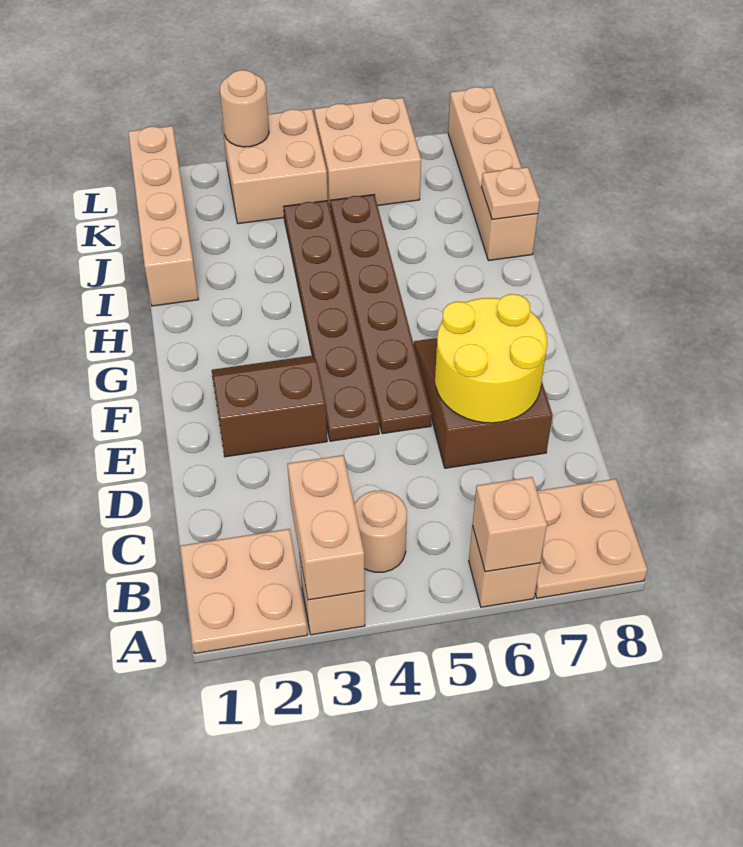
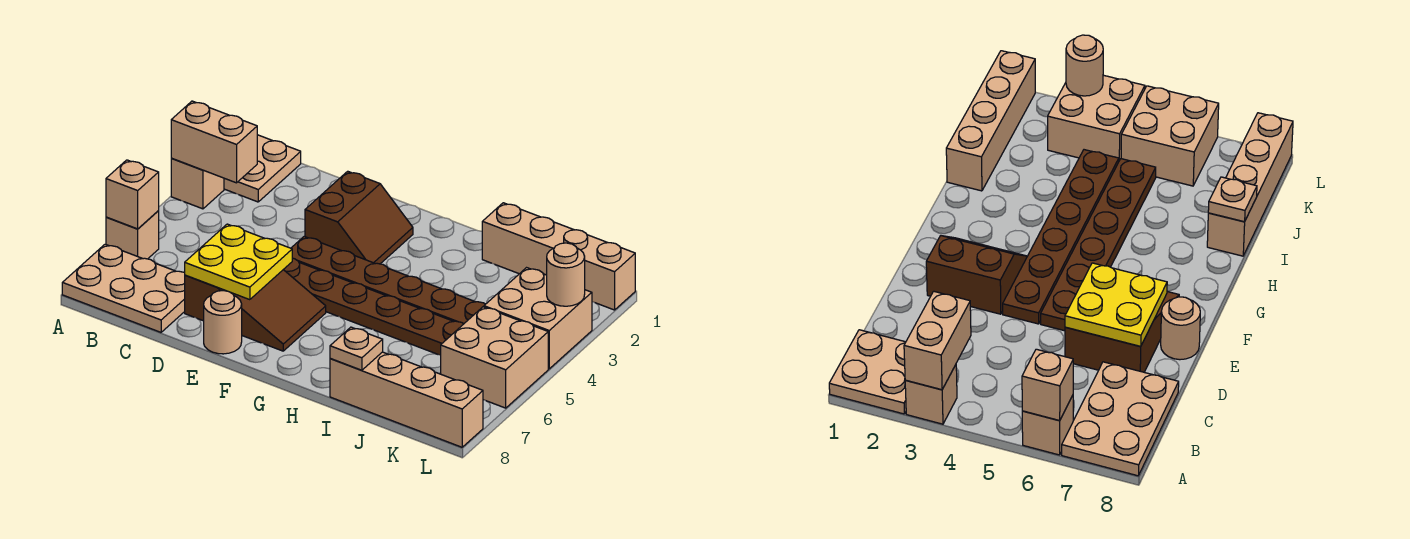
tan plate A7:B8 level 1 -> tan plate A7:C8 level 1
tan round brick B4 level 1 -> tan round brick E8 level 1
yellow round brick D6:E7 level 2 -> yellow plate D6:E7 level 2

